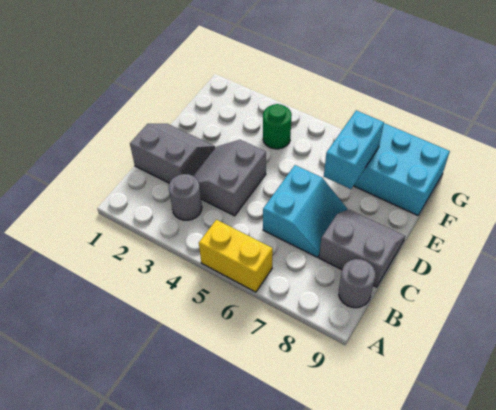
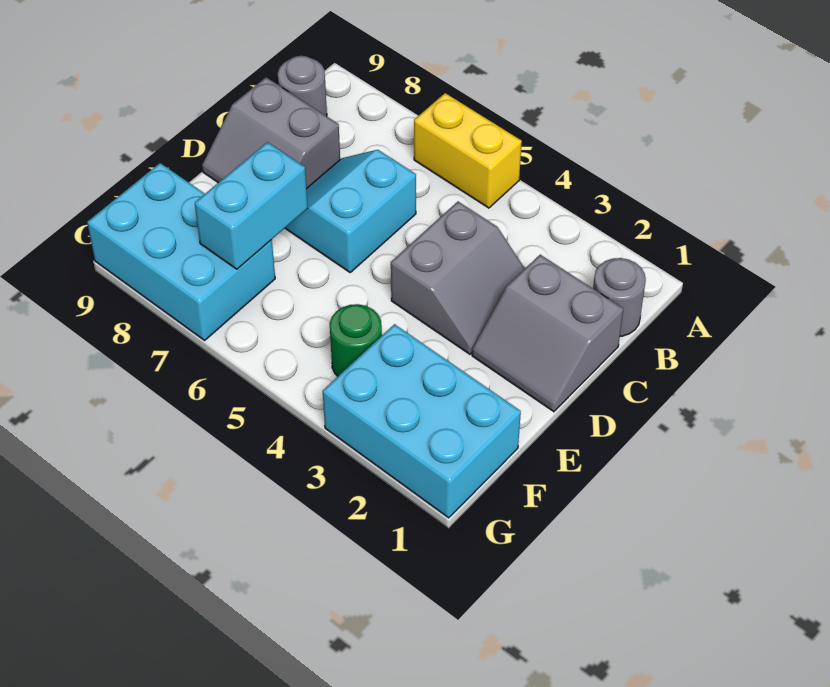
grey round brick B3 level 1 -> grey round brick B1 level 1
none -> cyan brick F1:G3 level 1

